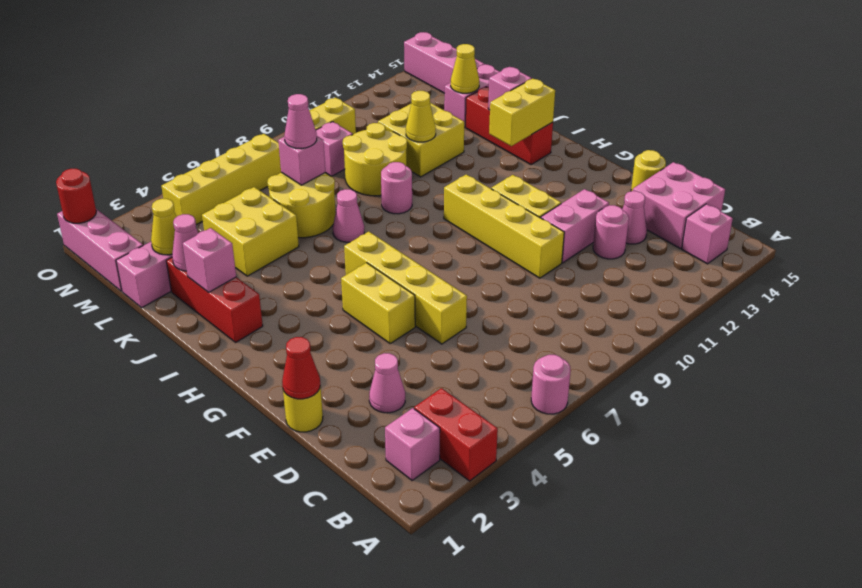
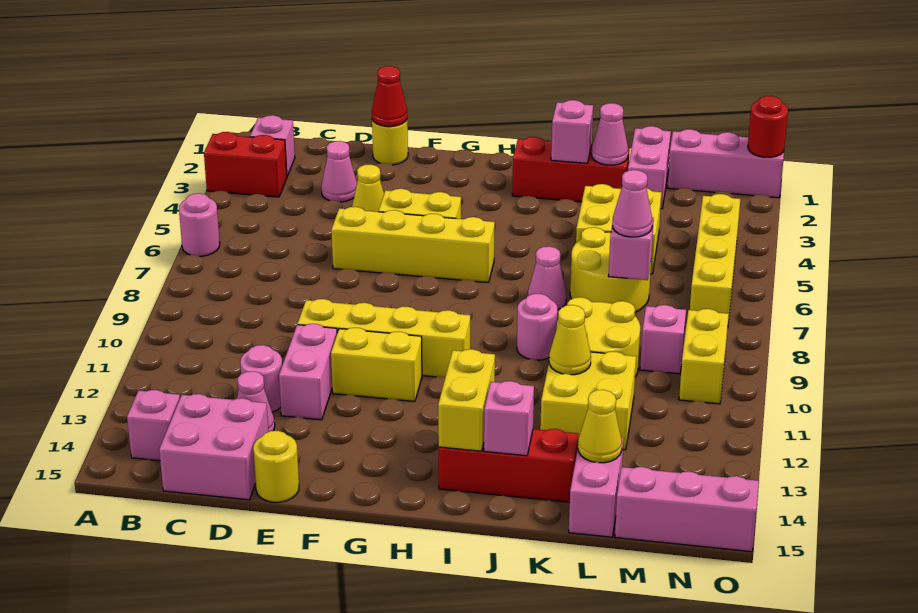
yellow cone L2 level 2 -> yellow cone E4 level 1

